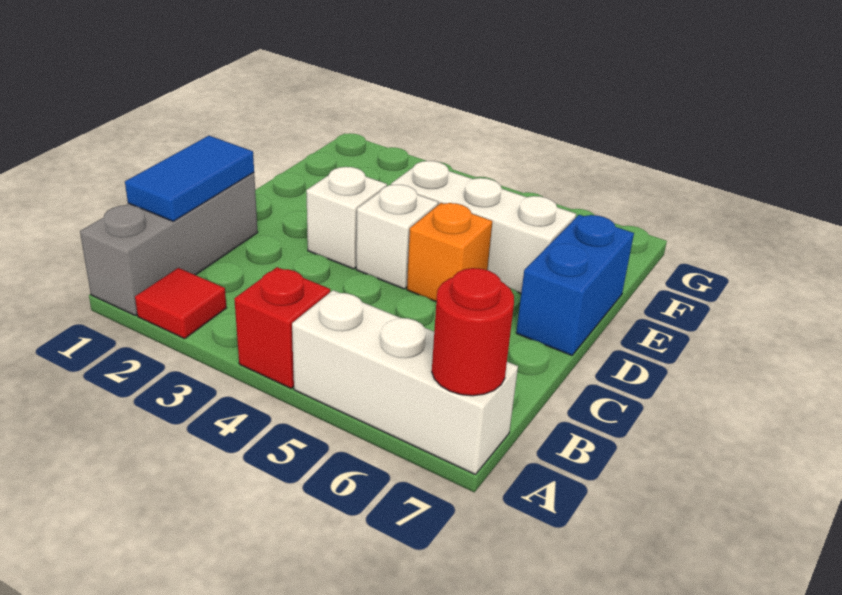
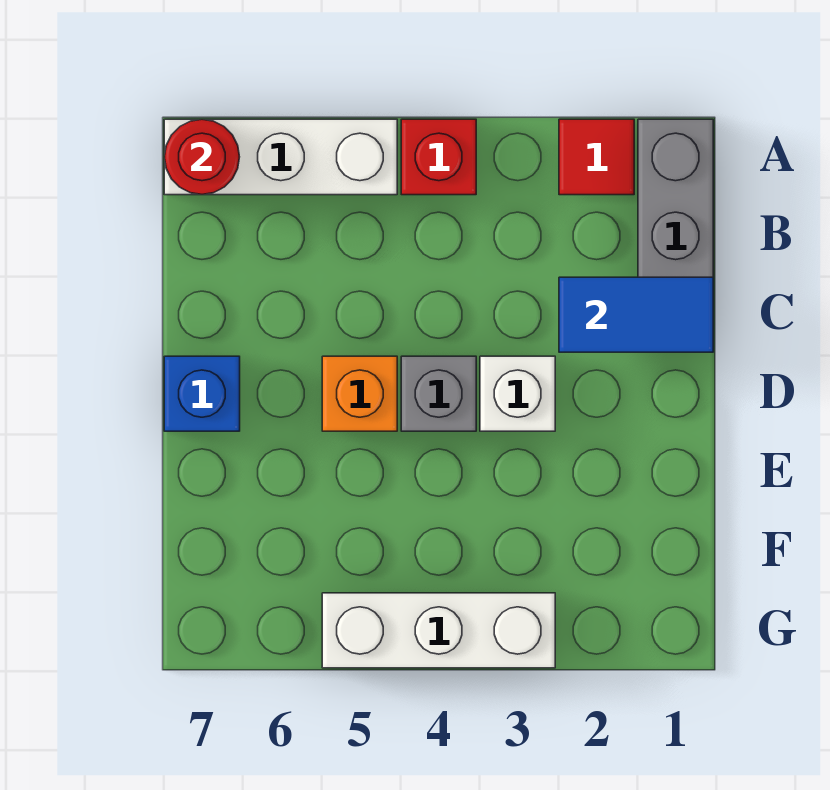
blue tile B1:C1 level 2 -> blue tile C1:C2 level 2
white brick D4 level 1 -> grey brick D4 level 1
blue brick D7:E7 level 1 -> blue brick D7 level 1
white brick E4:E6 level 1 -> white brick G3:G5 level 1

